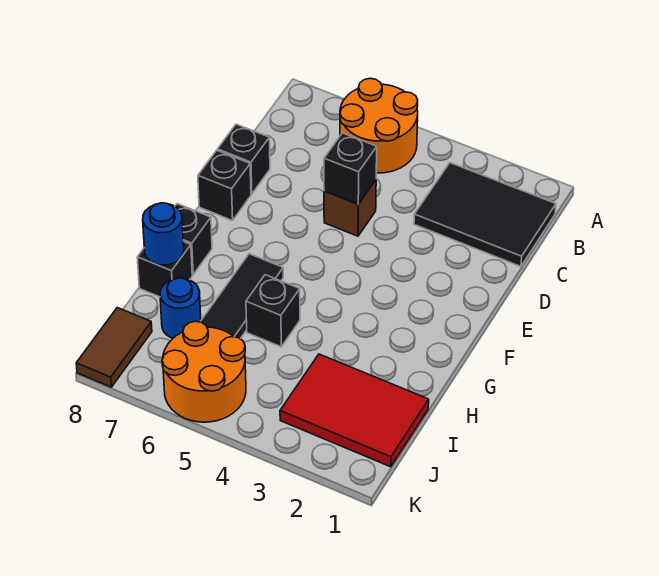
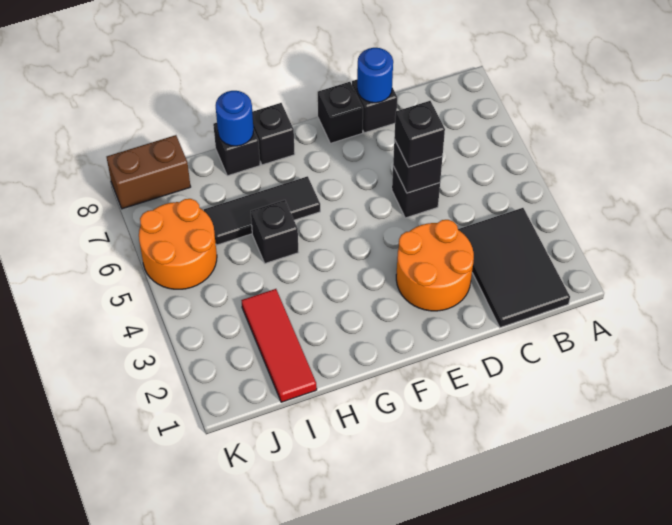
orange round brick A5:B6 level 1 -> orange round brick D2:E3 level 1
brown brick D5 level 1 -> black brick D5 level 1
none -> black brick D5 level 3
red tile I1:J3 level 1 -> red tile I1:I3 level 1
blue round brick I7 level 1 -> blue round brick D8 level 2
brown tile J8:K8 level 1 -> brown brick J8:K8 level 1

